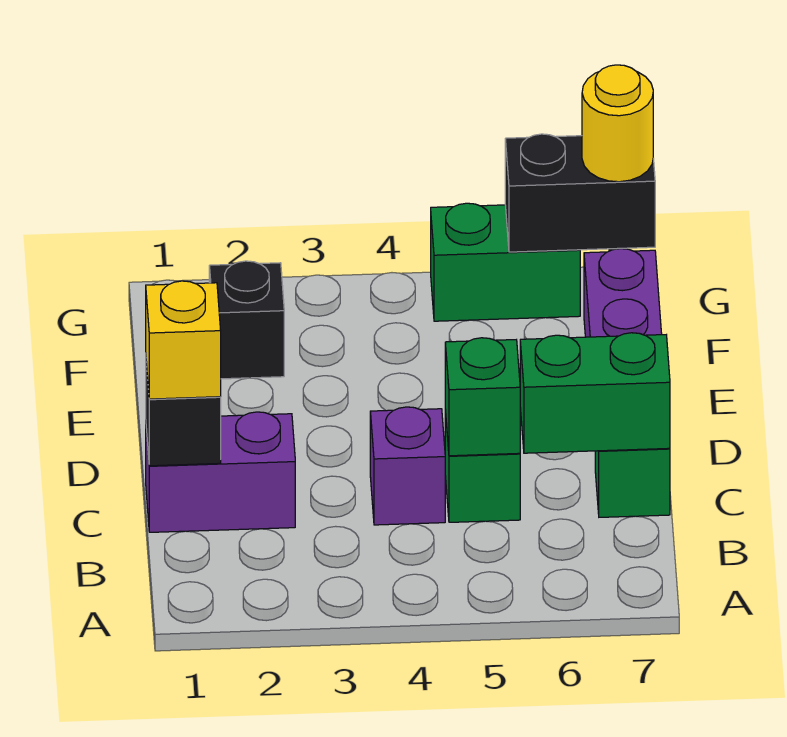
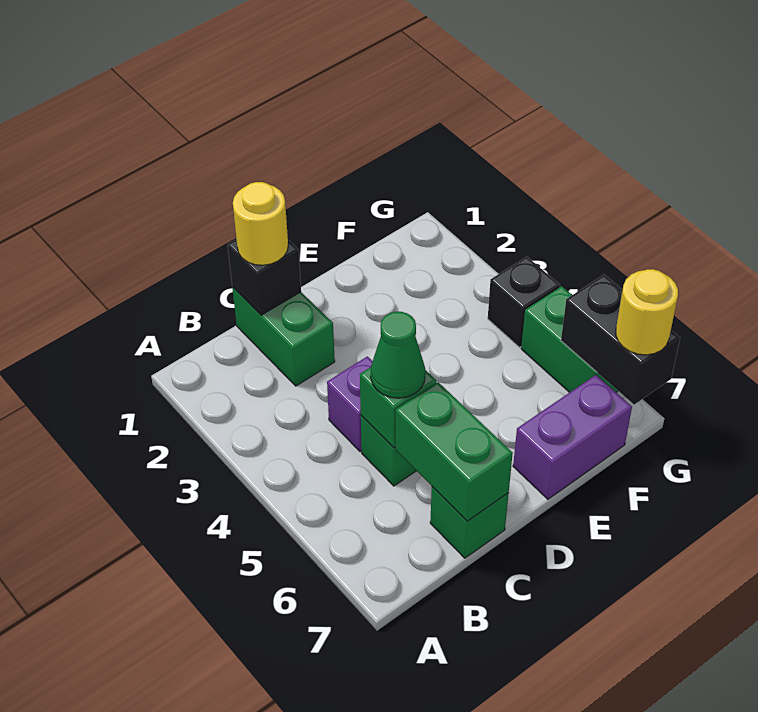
purple brick C1:C2 level 1 -> green brick C1:C2 level 1
yellow brick C1 level 3 -> yellow round brick C1 level 3
none -> green cone C5 level 3
black brick F2 level 1 -> black brick G4 level 1

